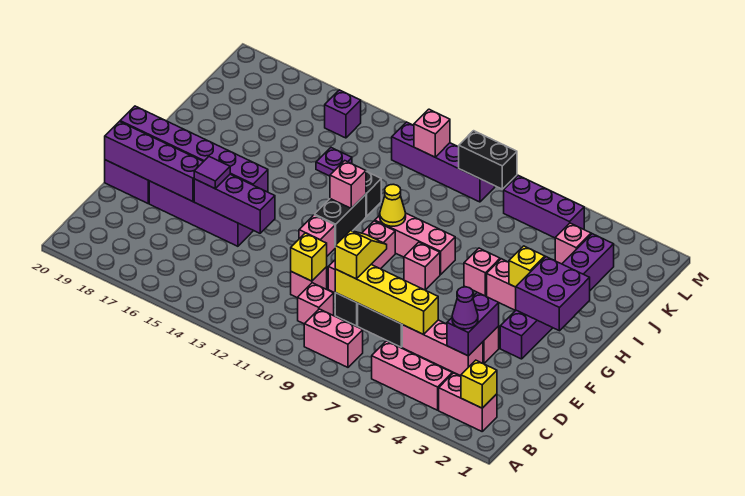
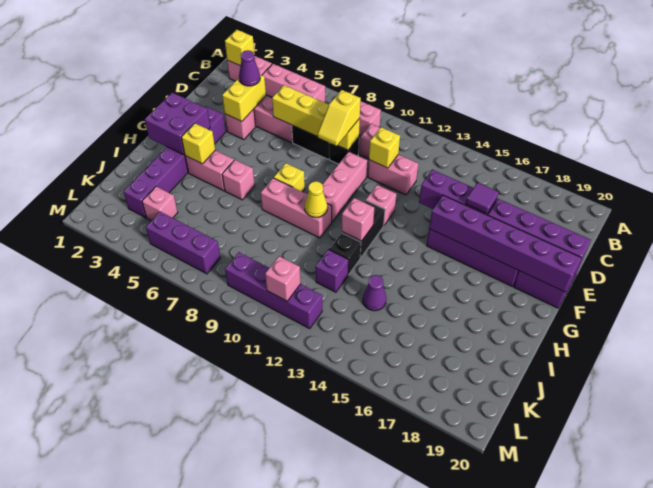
purple brick D4:E4 level 2 -> yellow brick D4:E4 level 2
pink brick D11 level 1 -> pink brick D11:D12 level 1
pink brick G8 level 1 -> yellow brick G8 level 1
purple plate J14 level 1 -> purple cone J14 level 1
black brick L8:L9 level 2 -> none
purple brick L15 level 1 -> purple brick J12 level 1

